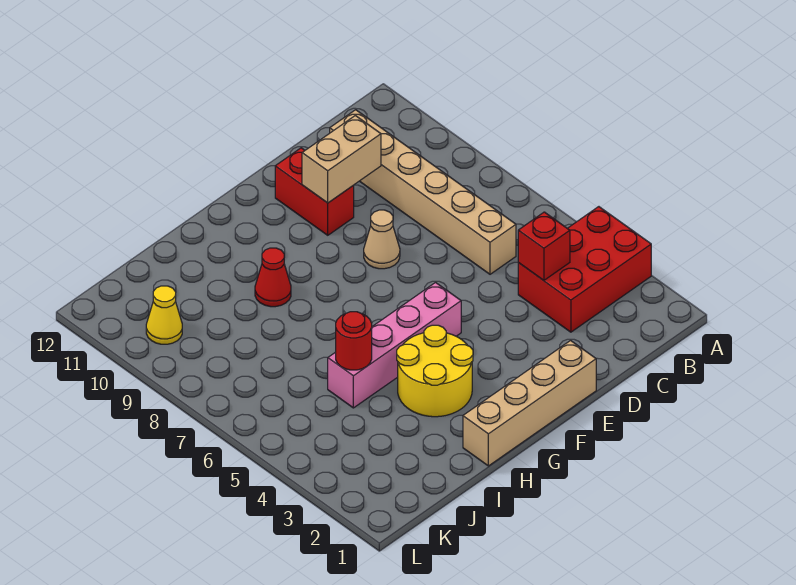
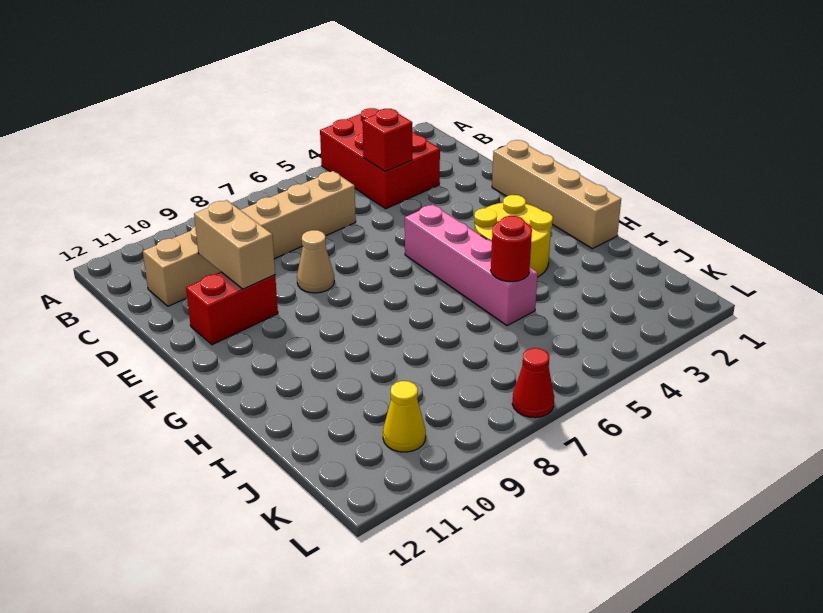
red cone H9 level 1 -> red cone L7 level 1

